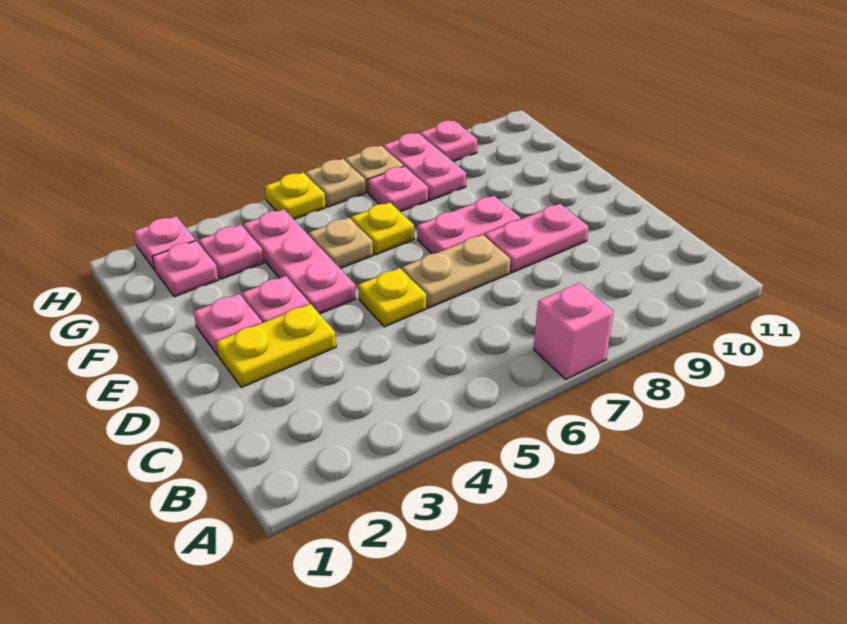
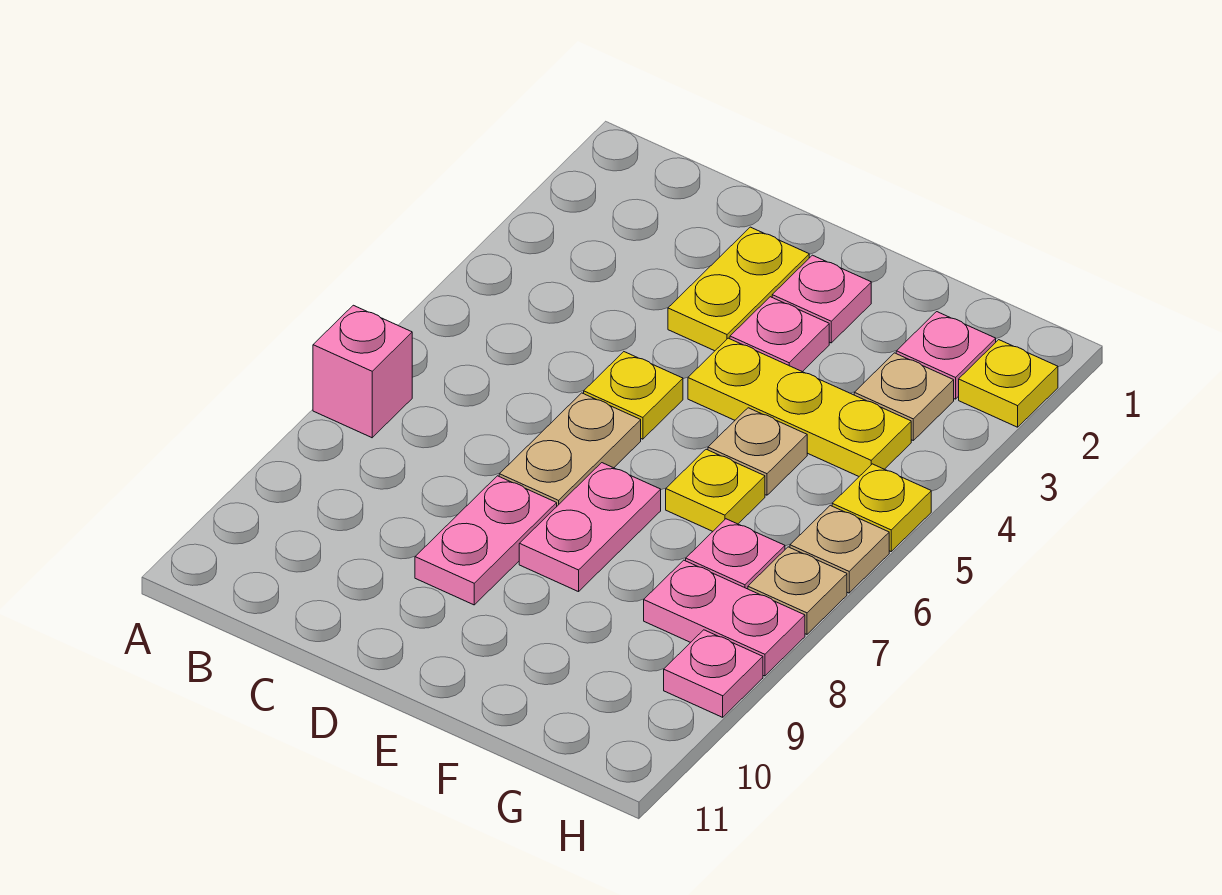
pink plate E4:G4 level 1 -> yellow plate E4:G4 level 1
pink plate G3 level 1 -> tan plate G3 level 1
pink plate H2 level 1 -> yellow plate H2 level 1

